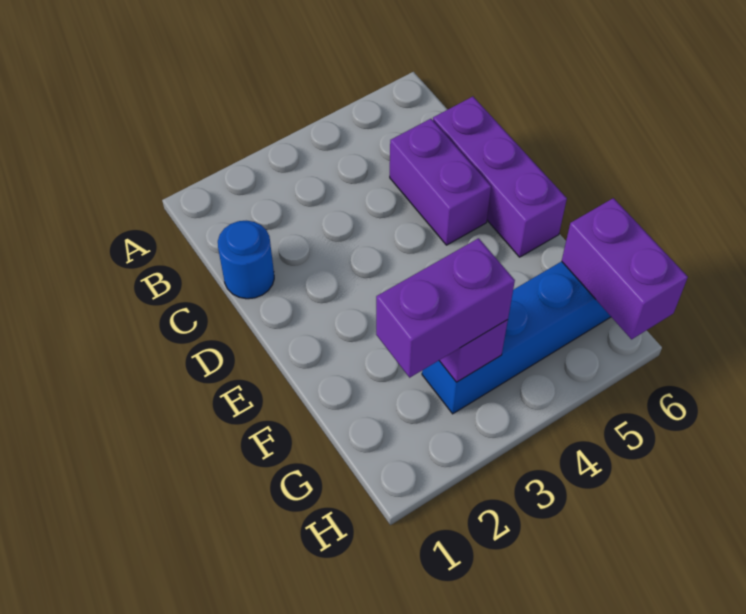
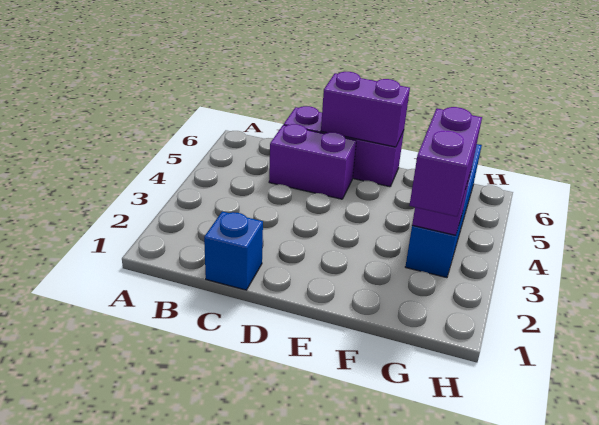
blue round brick C1 level 1 -> blue brick C1 level 1
purple brick G6:H6 level 2 -> purple brick D6:E6 level 2

